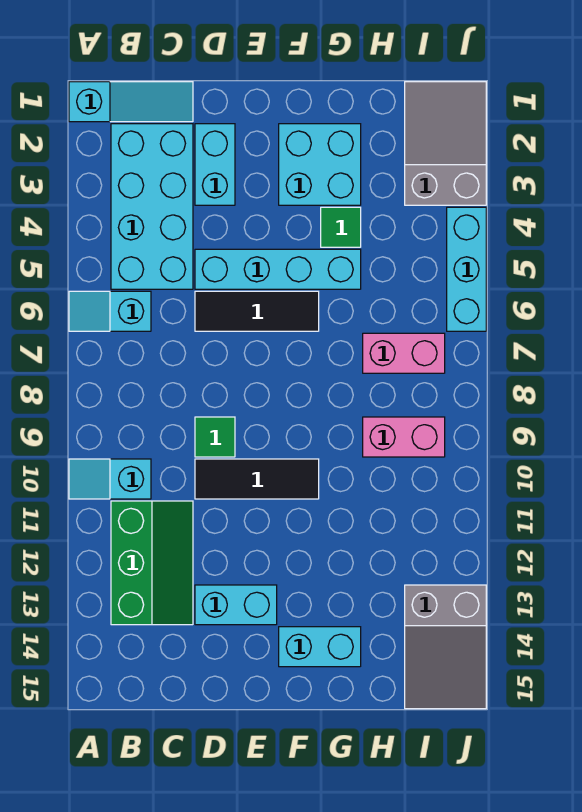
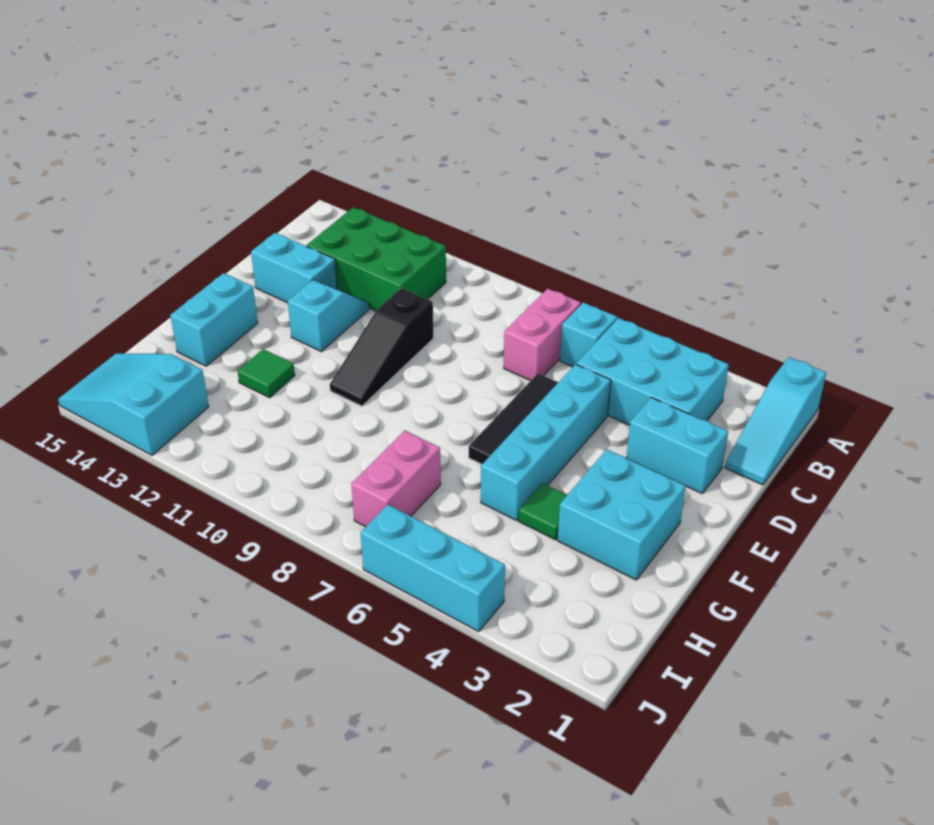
cyan slope A10:B10 level 1 top B -> cyan slope D12:E12 level 1 top E
cyan brick B2:C5 level 1 -> cyan brick B3:C5 level 1
green slope B11:C13 level 1 top B -> green brick B11:C13 level 1
green tile D9 level 1 -> green tile G12 level 1
black tile D10:F10 level 1 -> black slope D10:F10 level 1 top D
cyan brick D13:E13 level 1 -> cyan brick D13:D14 level 1
pink brick H9:I9 level 1 -> pink brick B7:C7 level 1
grey slope I1:J3 level 1 top 3 -> none
grey slope I13:J15 level 1 top 13 -> cyan slope I13:J15 level 1 top 13

